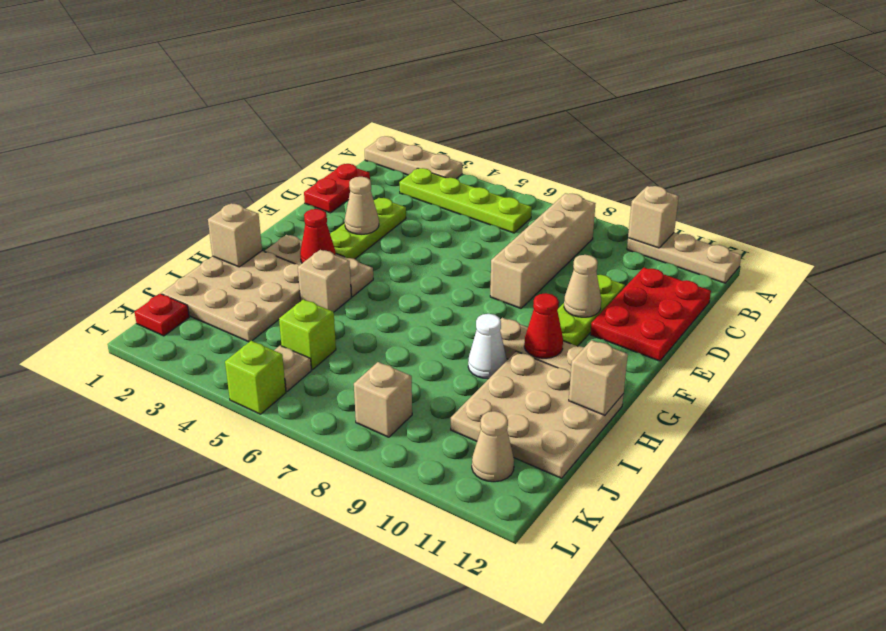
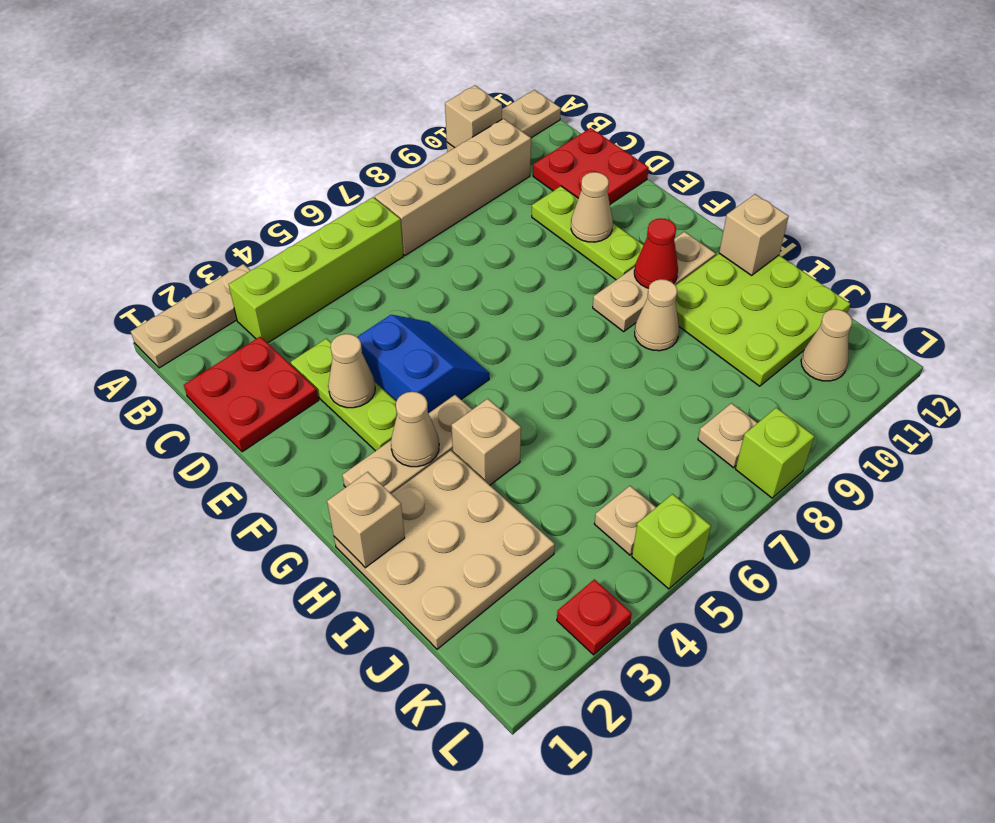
lime plate B3:B6 level 1 -> lime brick B3:B6 level 1
tan brick B8:E8 level 1 -> tan brick B7:B10 level 1
red plate C1:D1 level 1 -> red plate C1:D2 level 1
red plate C11:E12 level 1 -> red plate C11:D12 level 1
none -> blue slope E4:F5 level 1 top 4
red cone G3 level 2 -> tan cone G3 level 2
white cone H9 level 1 -> tan cone H9 level 1
tan plate H10:J12 level 1 -> lime plate H10:J12 level 1
lime brick J5 level 1 -> lime brick L8 level 1
red plate K1 level 1 -> red plate L3 level 1
tan brick K8 level 1 -> tan plate K8 level 1

